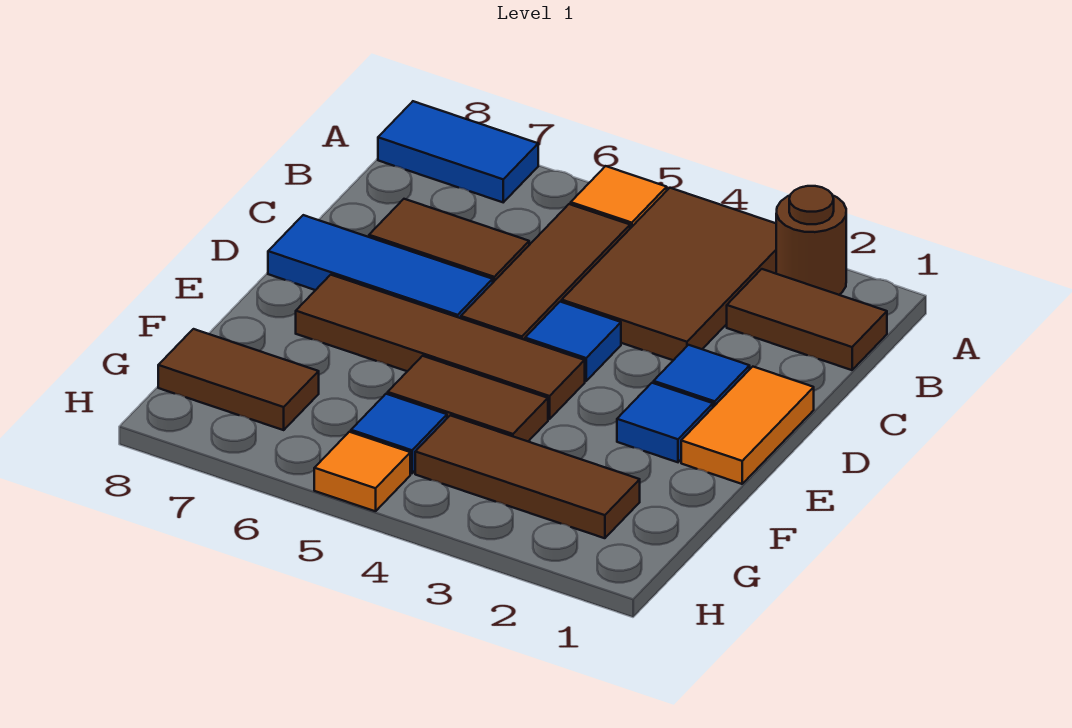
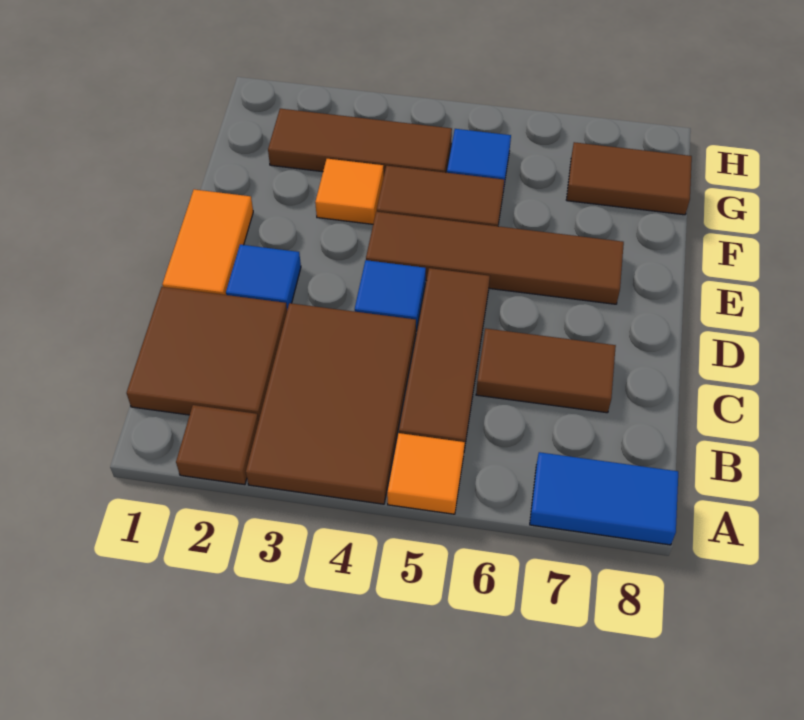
brown round brick A2 level 1 -> brown tile A2 level 1
brown tile B1:B2 level 1 -> brown tile B1:C2 level 1
blue tile D6:D8 level 1 -> none
blue tile E2 level 1 -> none
orange tile H5 level 1 -> orange tile F3 level 1

